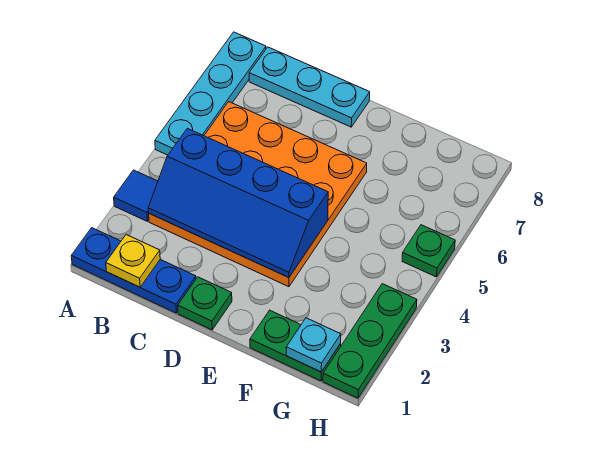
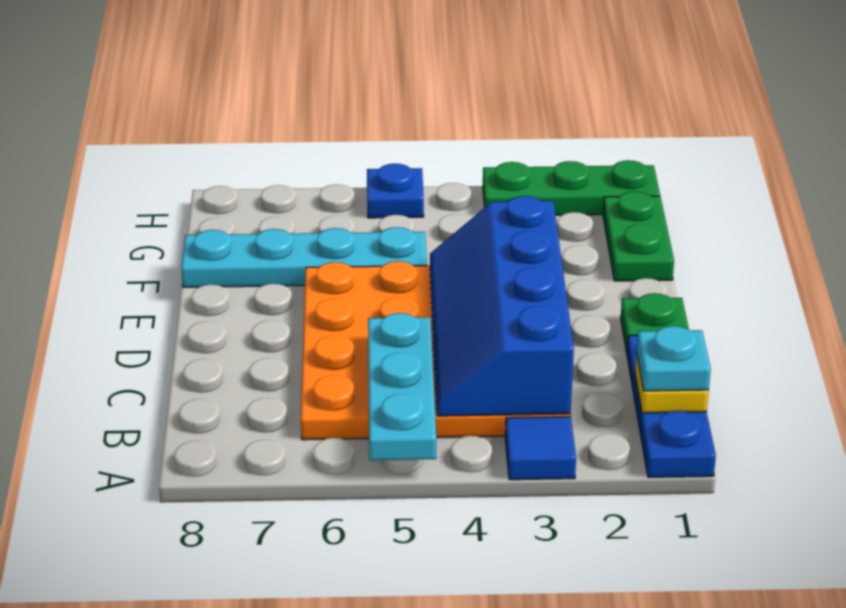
cyan plate A5:A8 level 1 -> cyan plate F5:F8 level 1
blue slope B3:E4 level 2 top 4 -> blue slope B3:E4 level 2 top 3
cyan plate B8:D8 level 1 -> cyan plate A5:C5 level 2
cyan plate G1 level 2 -> cyan plate B1 level 3
green plate H5 level 1 -> blue plate H5 level 1

